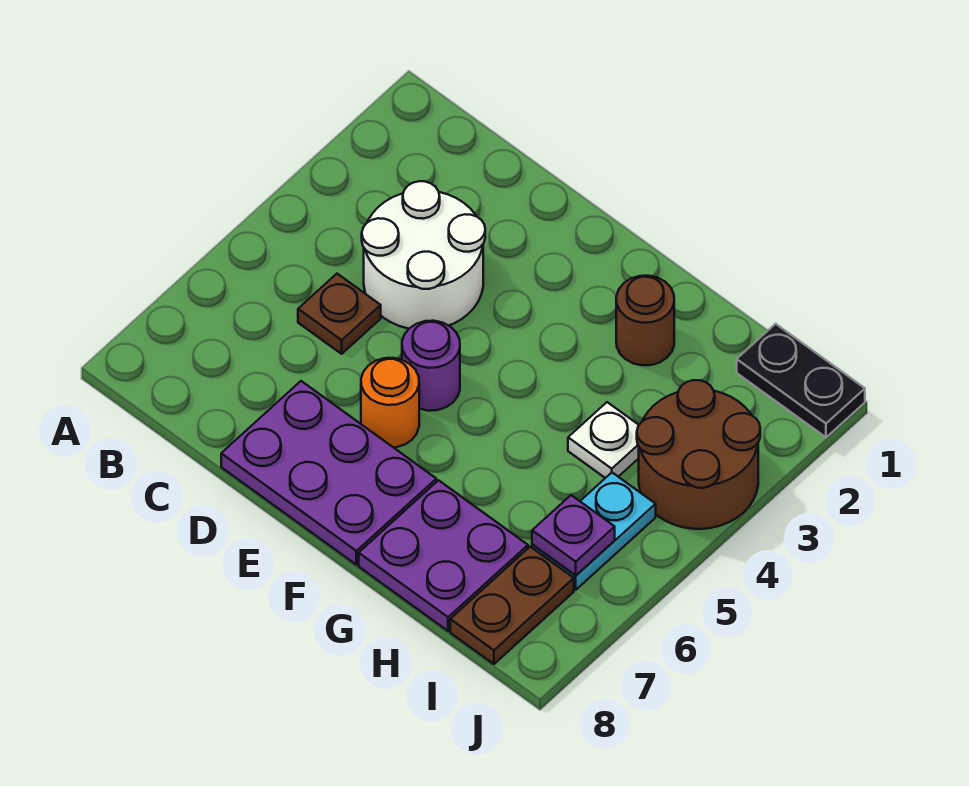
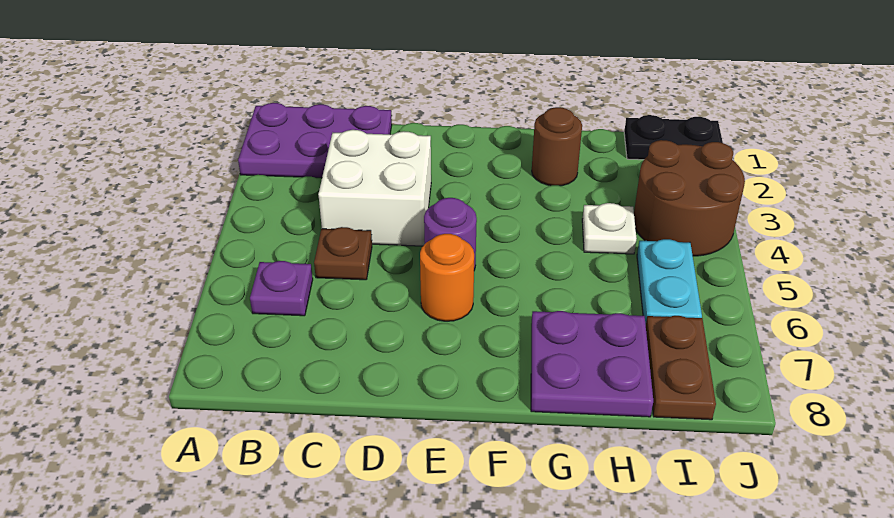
white round brick C3:D4 level 1 -> white brick C3:D4 level 1
purple plate D7:F8 level 1 -> purple plate A1:C2 level 1
purple plate I6 level 2 -> purple plate B6 level 1

